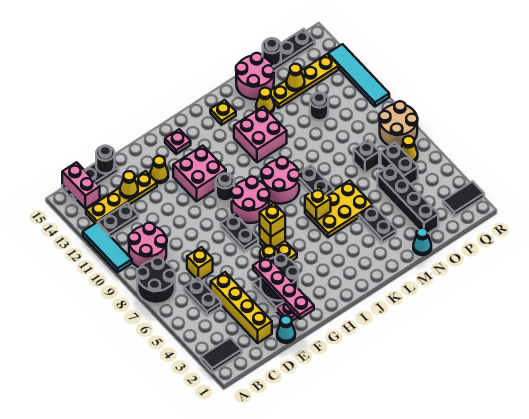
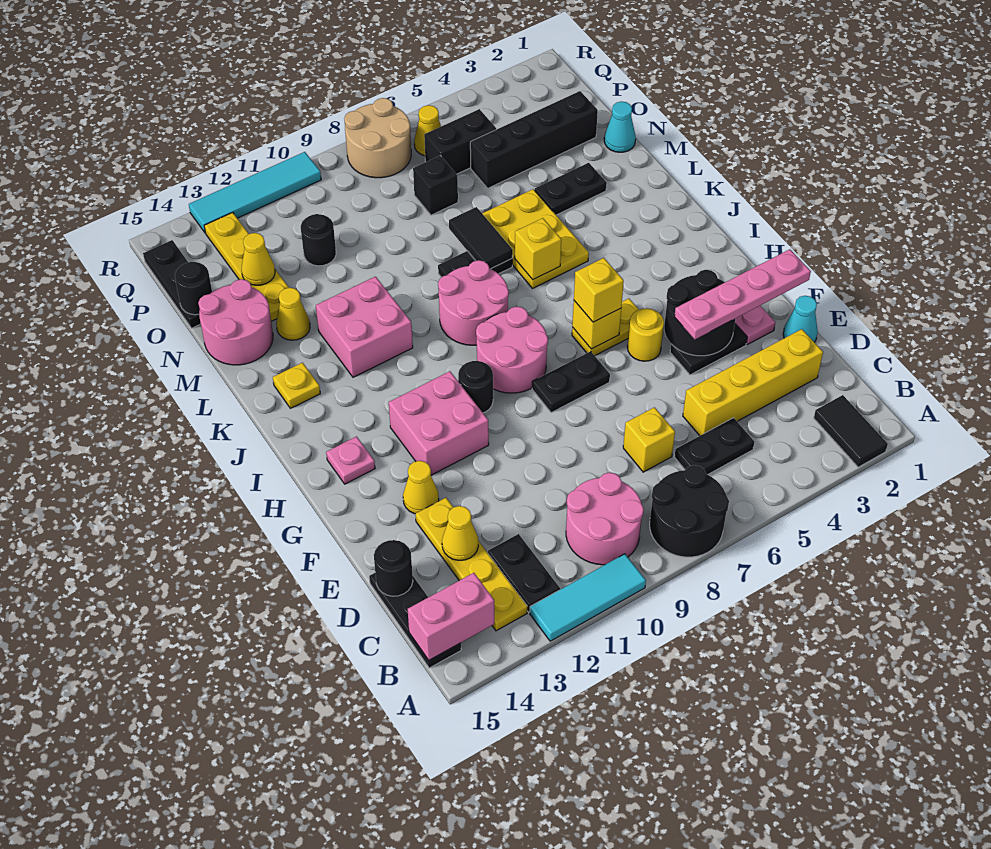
black tile Q2:R2 level 1 -> black tile L7:M7 level 2

